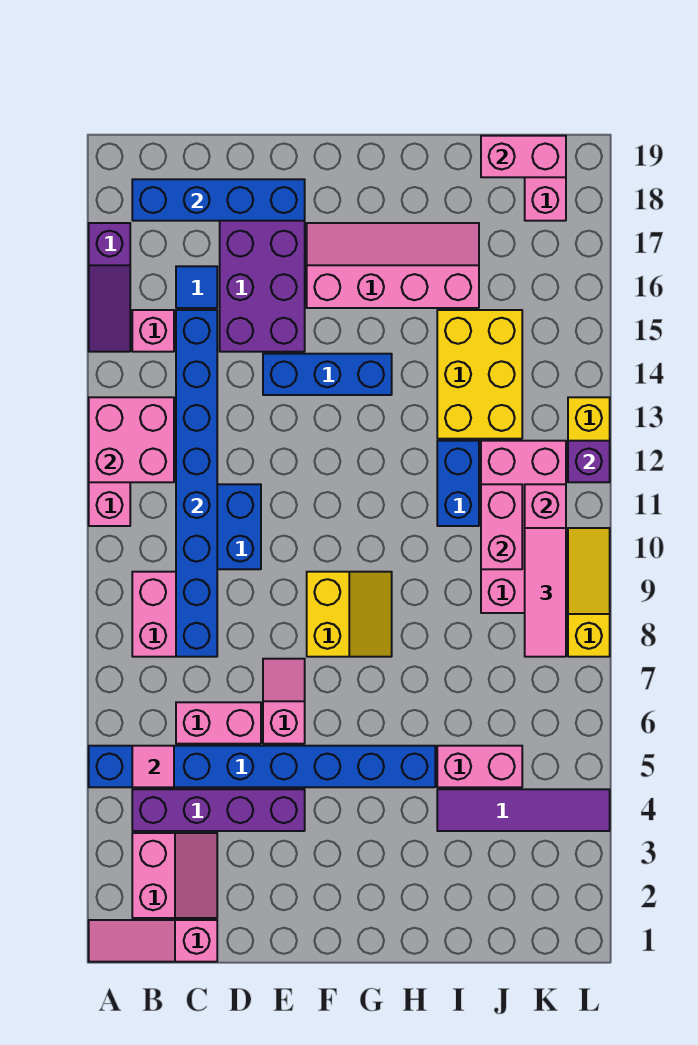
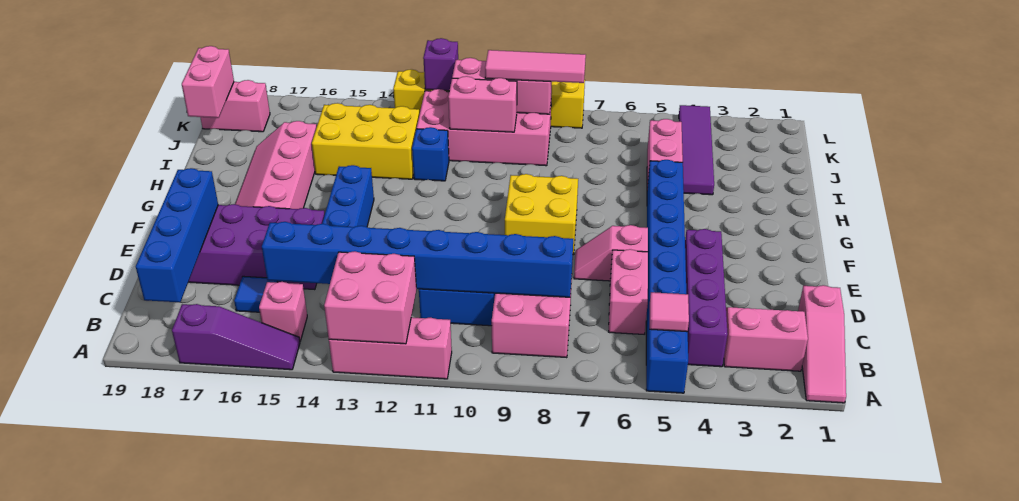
yellow slope F8:G9 level 1 top F -> yellow brick F8:G9 level 1
blue brick I11:I12 level 1 -> blue brick I12 level 1

